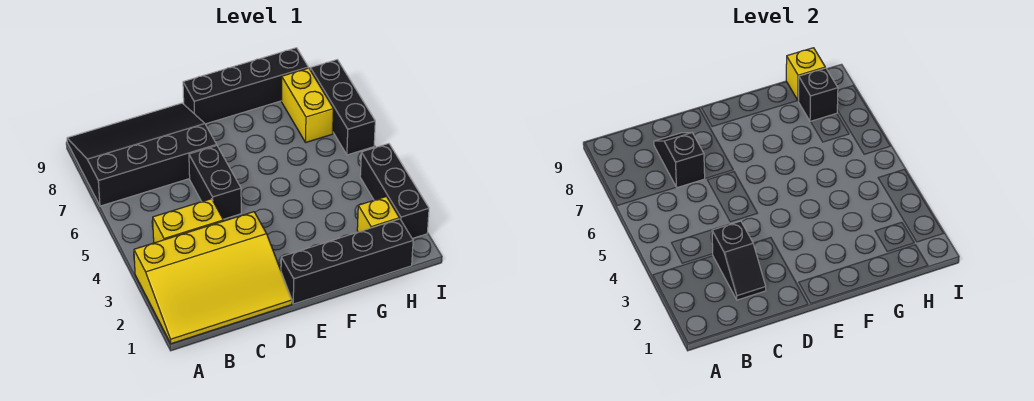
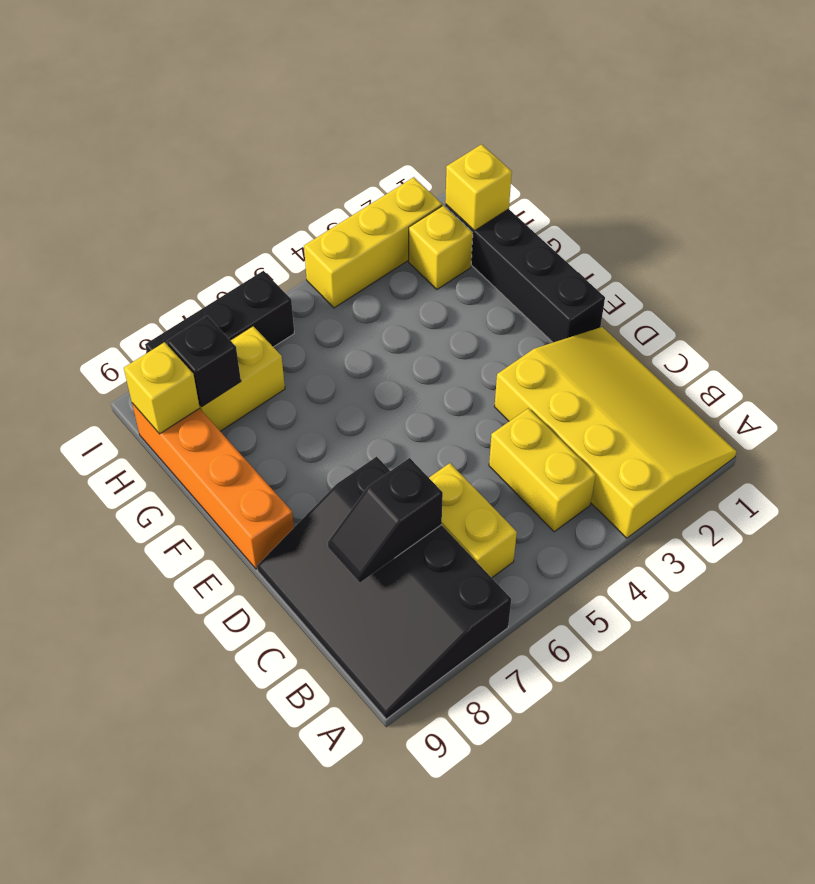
none -> yellow brick B6:C6 level 1
black slope C2:C3 level 2 top 3 -> none
black brick D5:D6 level 1 -> none
black brick E9:H9 level 1 -> orange brick E9:H9 level 1
none -> yellow brick H1 level 2
black brick I2:I4 level 1 -> yellow brick I2:I4 level 1

